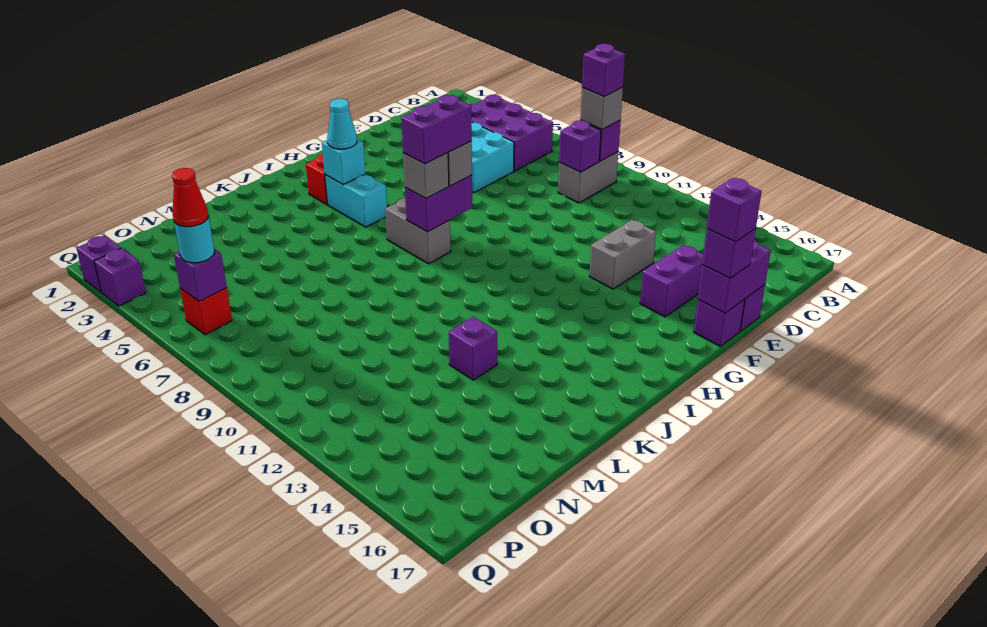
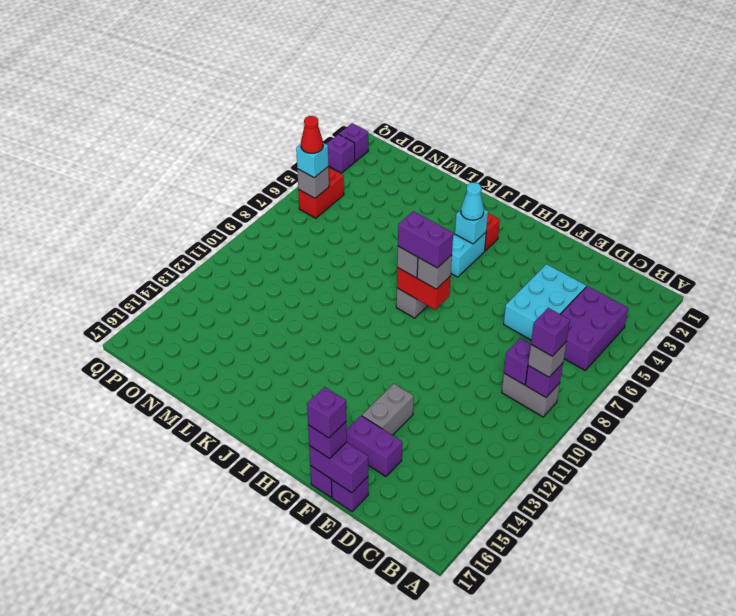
grey brick E13:F13 level 1 -> grey brick F13:F14 level 1
purple brick H8:I8 level 2 -> red brick H8:I8 level 2
purple brick L13 level 1 -> none
red brick P6 level 1 -> red brick P5:P6 level 1
purple brick P6 level 2 -> grey brick P6 level 2
cyan round brick P6 level 3 -> cyan brick P6 level 3

